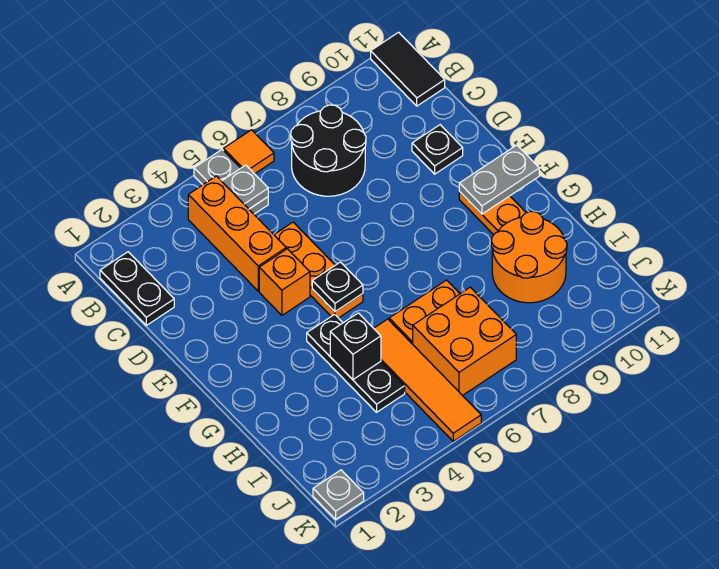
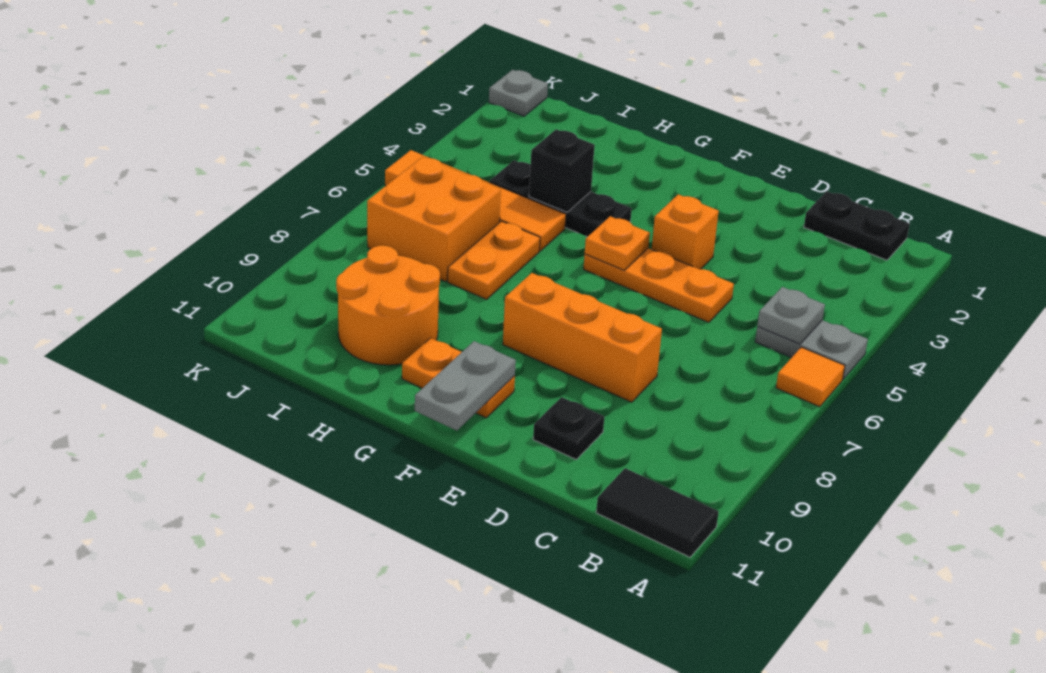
orange brick B4:D4 level 1 -> orange brick D8:F8 level 1
black round brick B7:C8 level 1 -> none
black plate F5 level 2 -> orange plate F5 level 2

